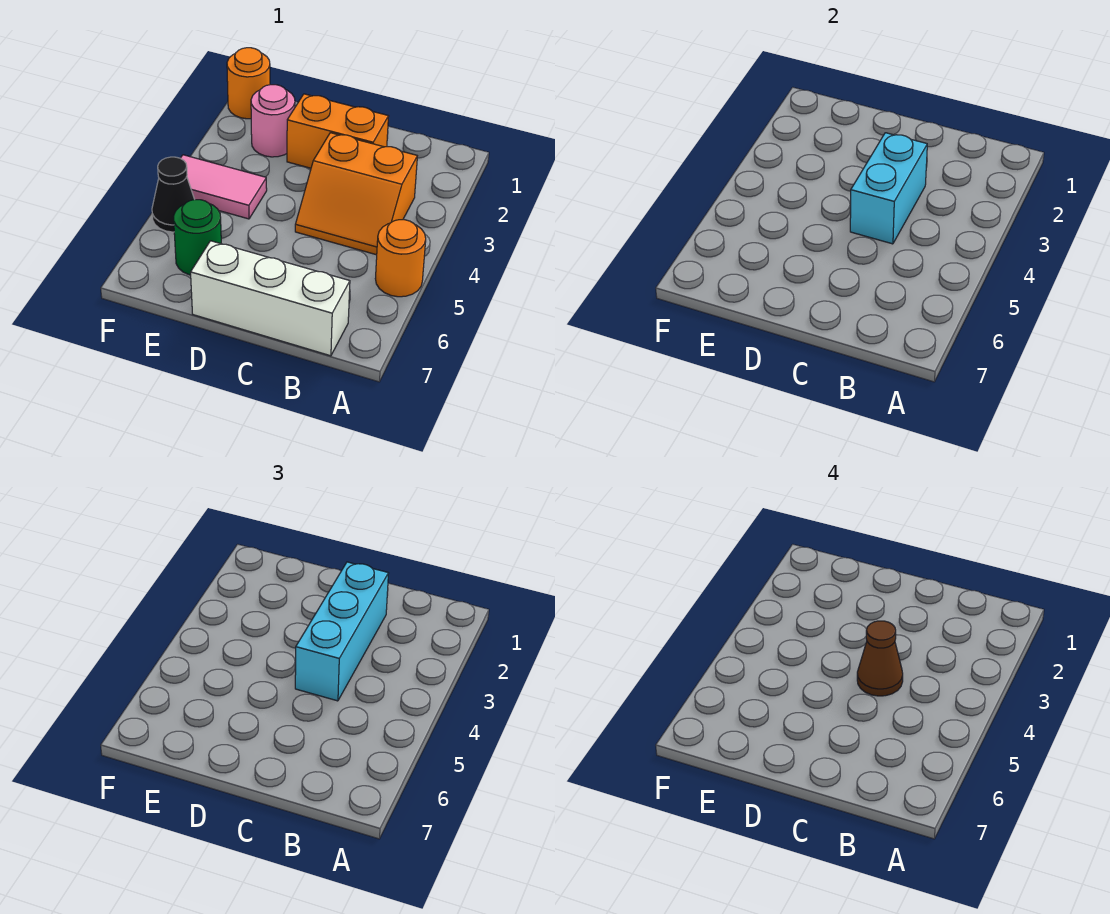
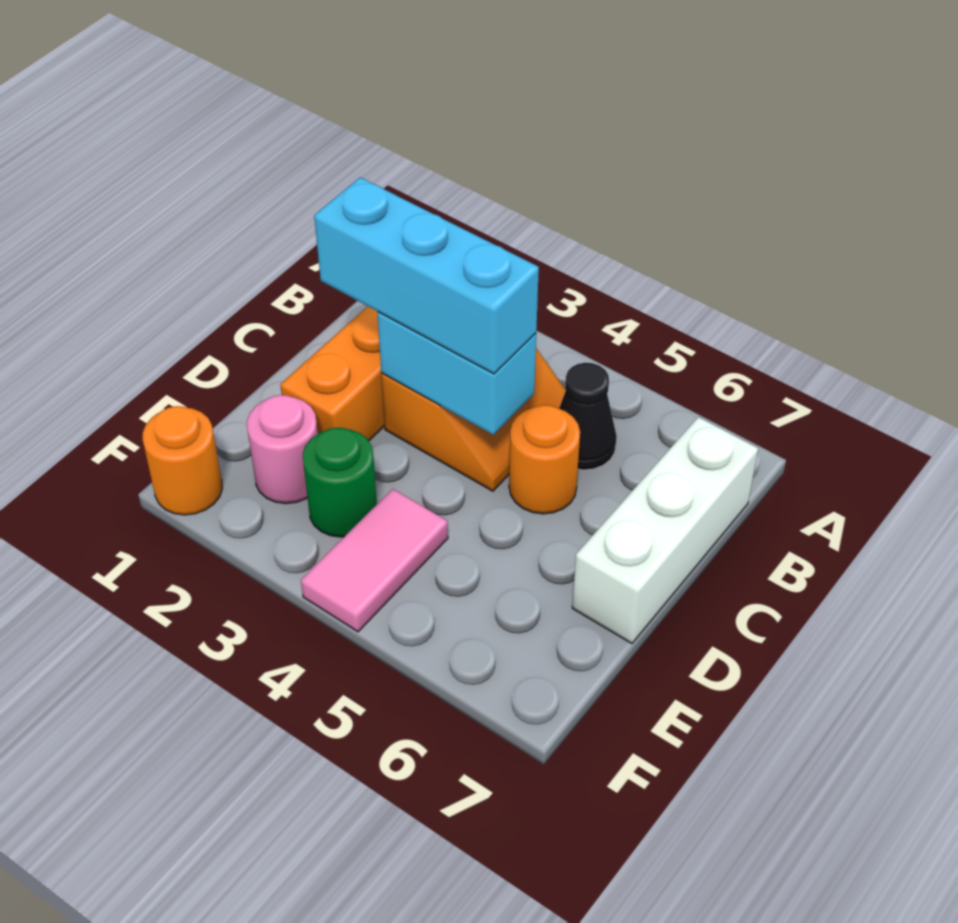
orange round brick A5 level 1 -> orange round brick C5 level 1
brown cone C4 level 4 -> none
green round brick E6 level 1 -> green round brick E3 level 1
black cone F5 level 1 -> black cone B5 level 1

